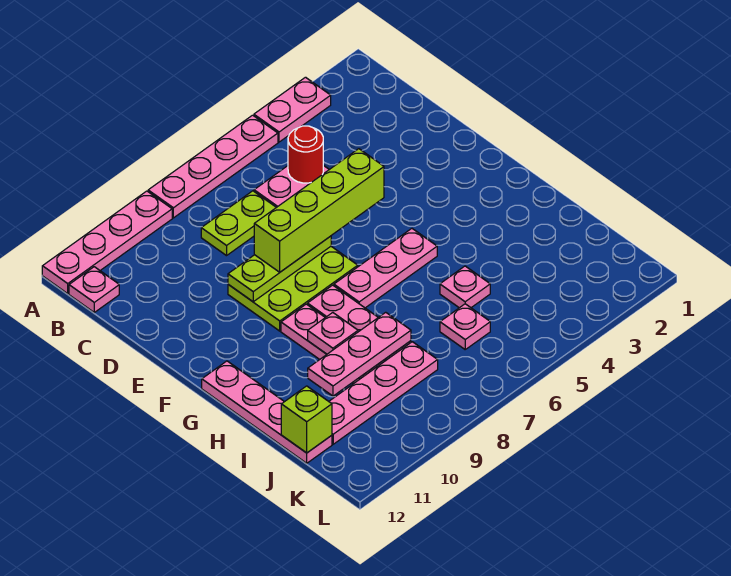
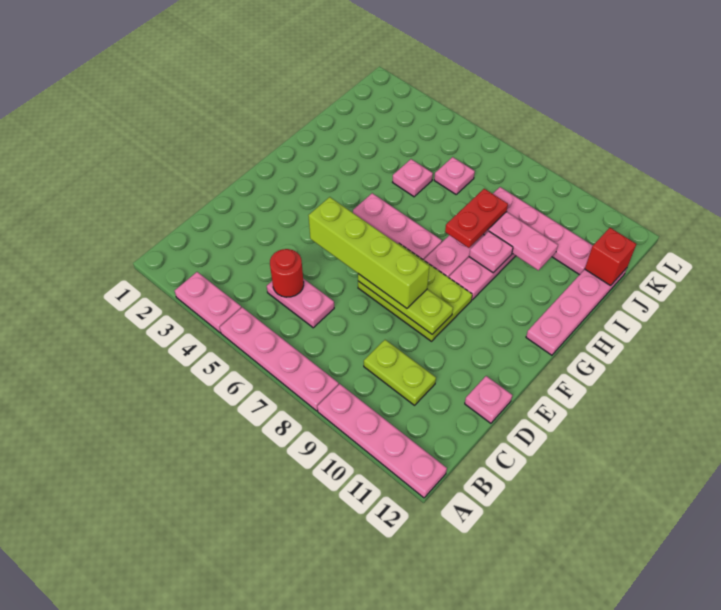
pink plate B12 level 1 -> pink plate D12 level 1
lime plate C7:C8 level 1 -> lime plate C9:C10 level 1
none -> red plate H8:I8 level 3
lime brick J12 level 2 -> red brick J12 level 2

